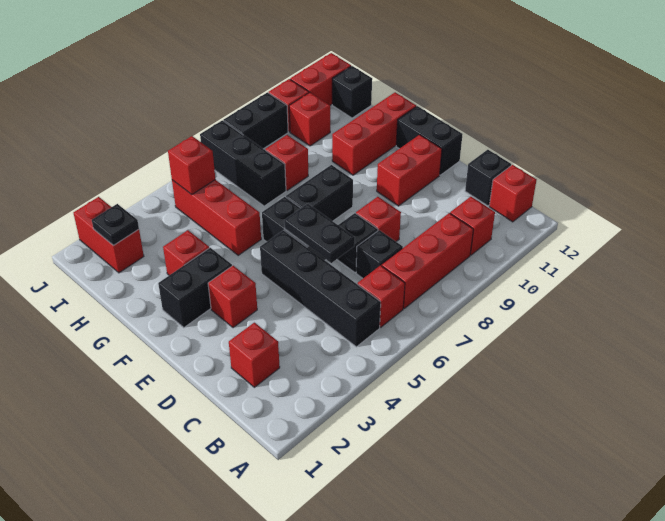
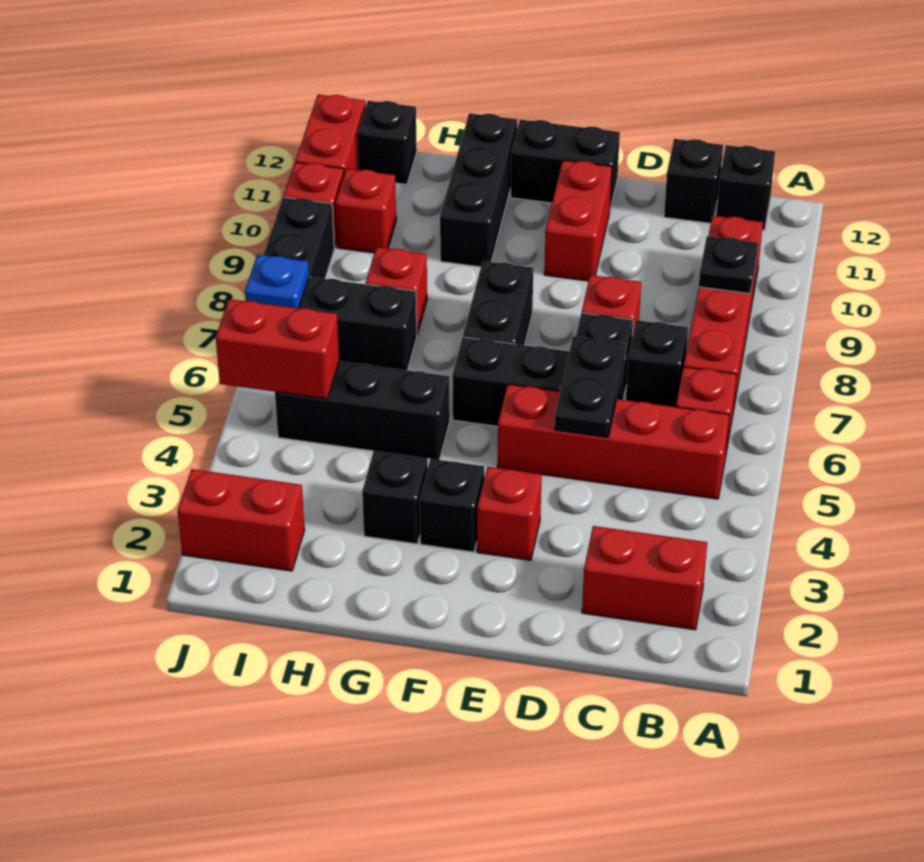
black brick B5:E5 level 1 -> red brick B5:E5 level 1
red brick B12 level 1 -> black brick B12 level 1
red brick C2 level 1 -> red brick B2:C2 level 1
black plate D6:E6 level 2 -> black plate D5:D6 level 2
black brick F2:F3 level 1 -> black brick F3 level 1
red brick G3 level 1 -> black brick G3 level 1
red brick G5:I5 level 1 -> black brick G5:I5 level 1
red brick G10:G12 level 1 -> black brick G10:G12 level 1
black plate I2 level 2 -> black plate B9 level 2
red brick I5 level 2 -> red brick I5:J5 level 2
none -> blue plate J7 level 2

